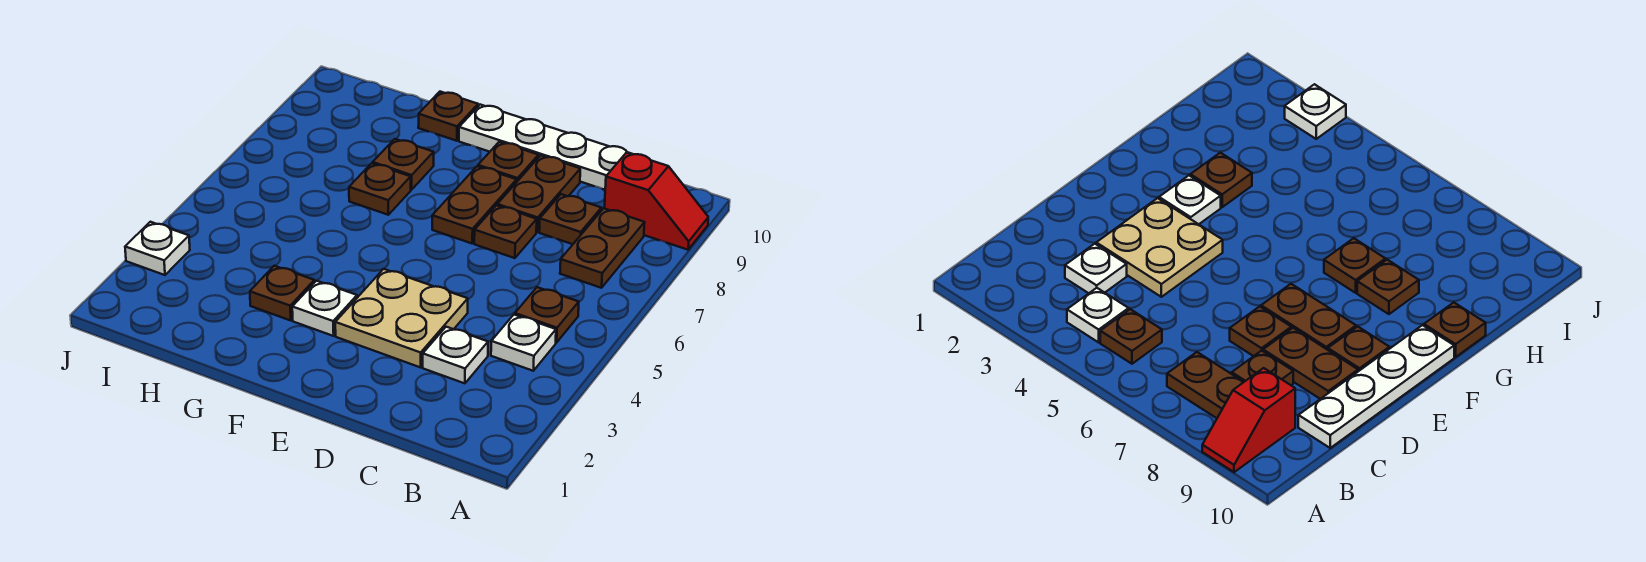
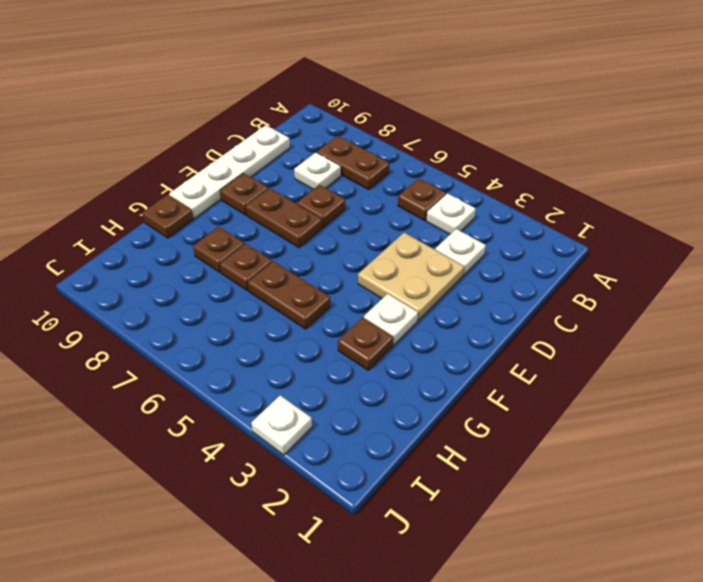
red slope A9:B9 level 1 top B -> none
brown plate C8 level 1 -> white plate C8 level 1
brown plate D8:D9 level 1 -> brown plate G5:G6 level 1

